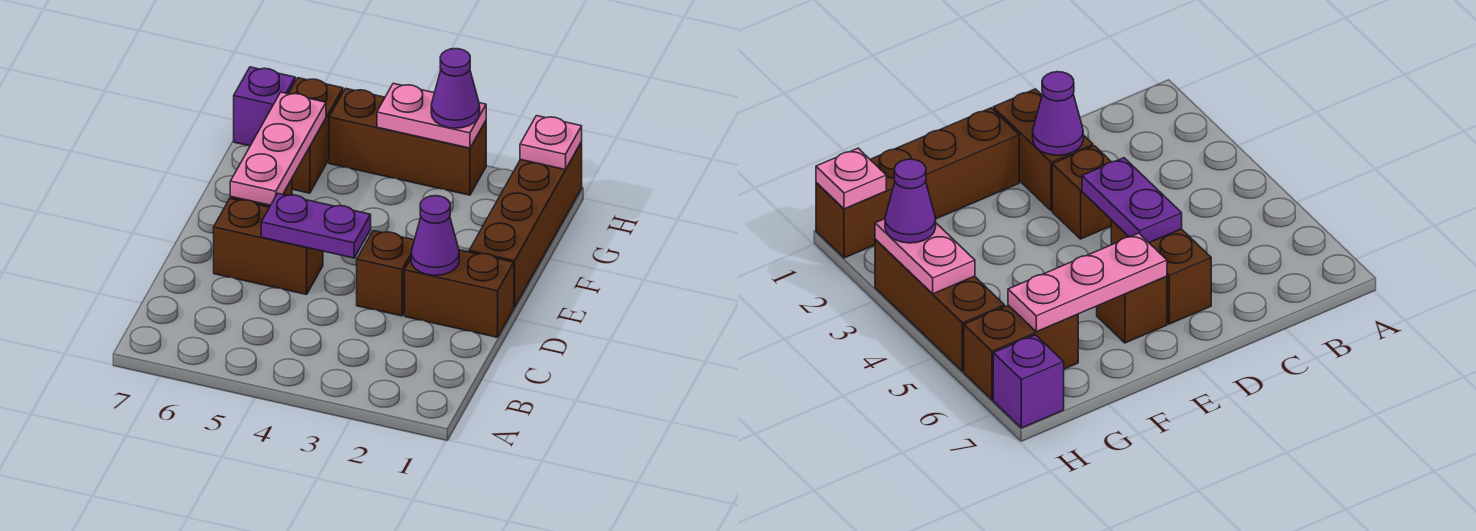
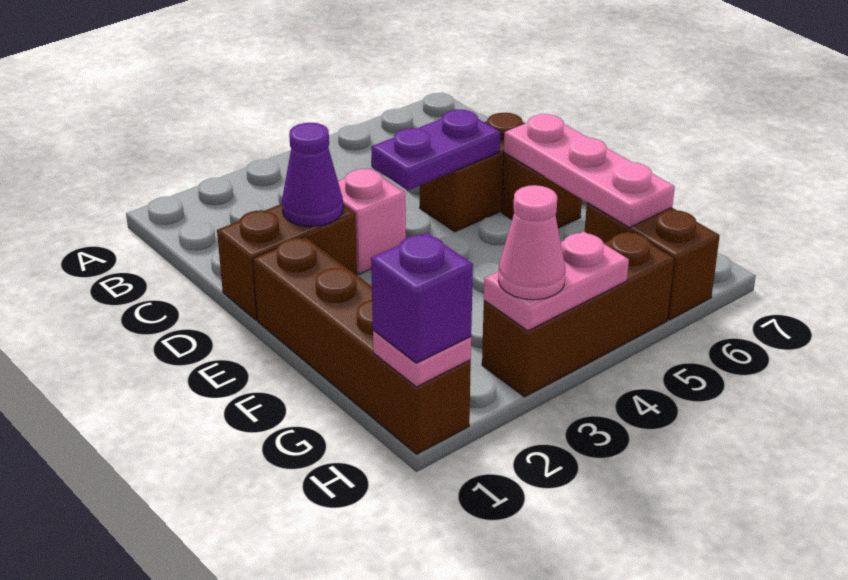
brown brick D3 level 1 -> pink brick D3 level 1
purple cone H3 level 3 -> pink cone H3 level 3
purple brick H7 level 1 -> purple brick H1 level 3

